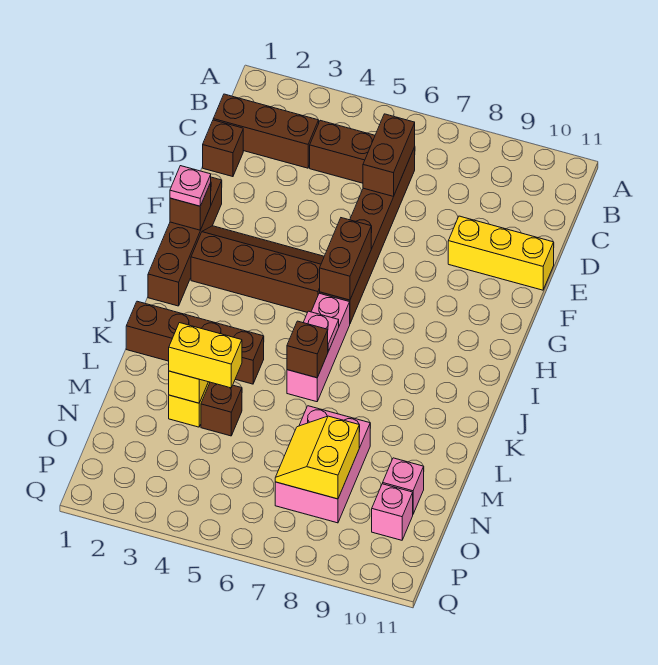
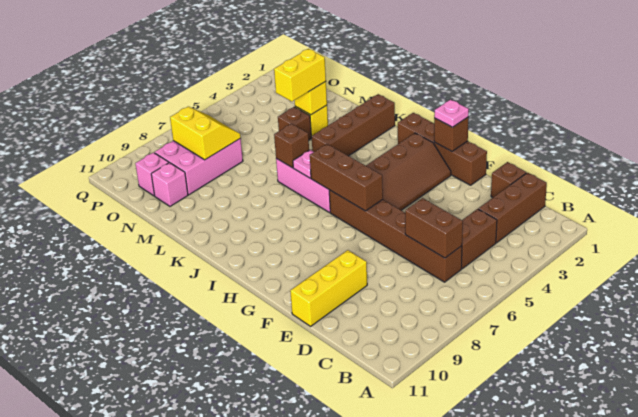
brown brick G6:H6 level 2 -> brown brick G6:I6 level 2
pink brick M7:O8 level 1 -> pink brick N7:O9 level 1

